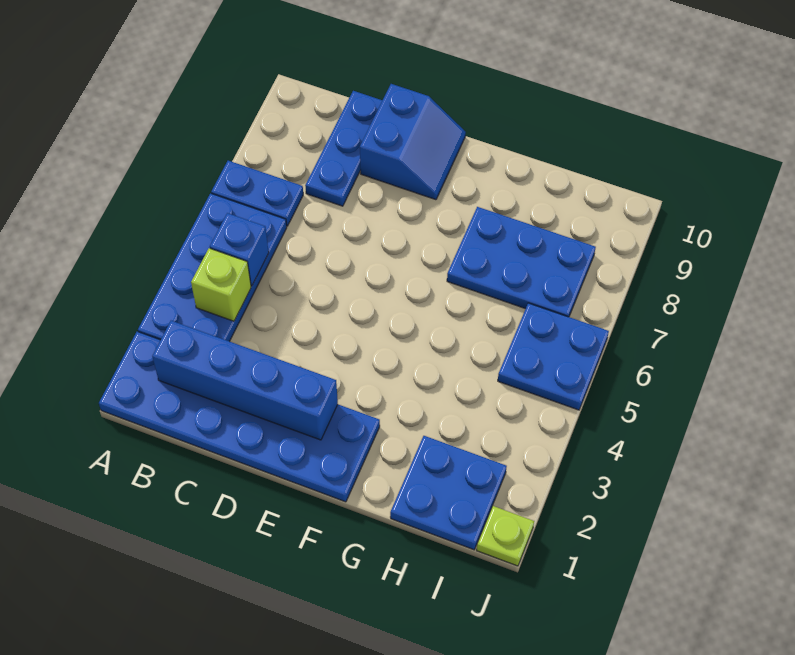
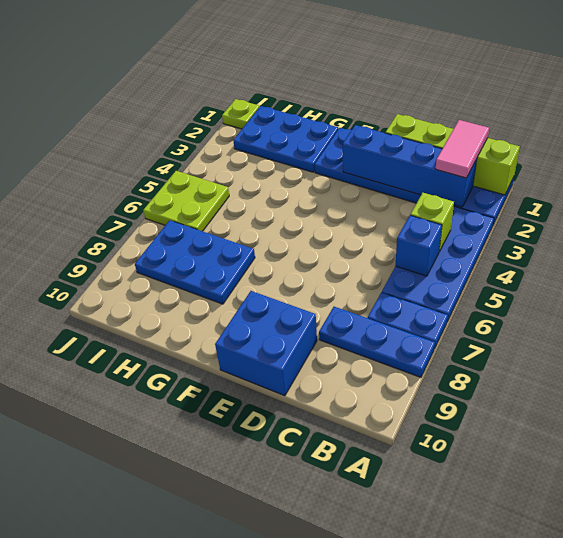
none -> lime brick A1:D1 level 2
none -> pink tile B1:B2 level 3
blue plate C8:C10 level 1 -> blue plate A8:C8 level 1
blue slope D9:E10 level 1 top D -> blue brick D9:E10 level 1
blue plate H1:I2 level 1 -> blue plate G1:I2 level 1
blue plate I5:J6 level 1 -> lime plate I5:J6 level 1

